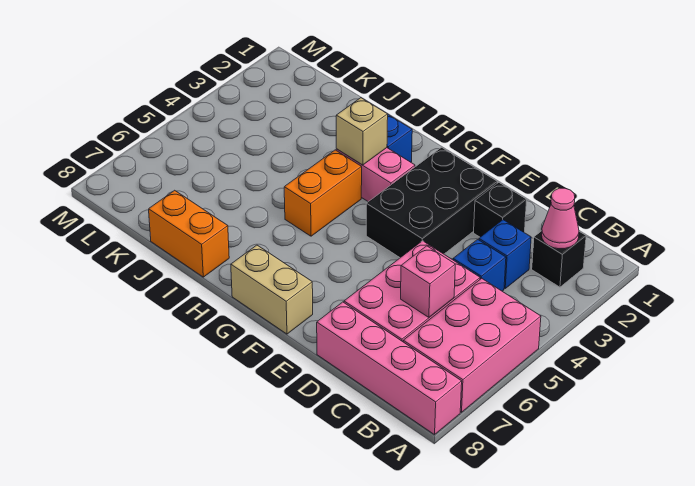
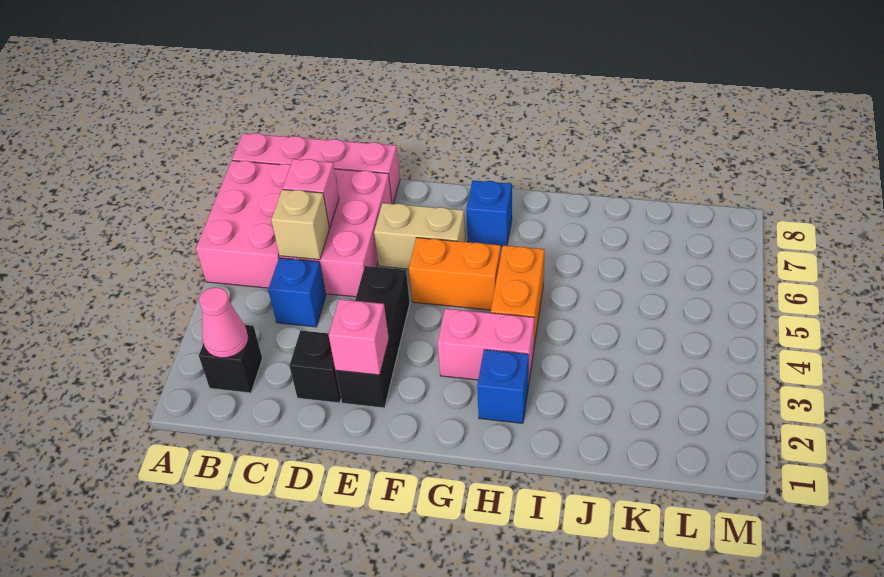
blue brick C3 level 1 -> blue brick G7 level 1
black brick E2:F4 level 1 -> black brick E2:E4 level 1
none -> pink brick E2 level 2
tan brick F8:G8 level 1 -> tan brick E6:F6 level 1
tan brick H3 level 2 -> tan brick C5 level 2
orange brick I8:J8 level 1 -> orange brick F5:G5 level 1

